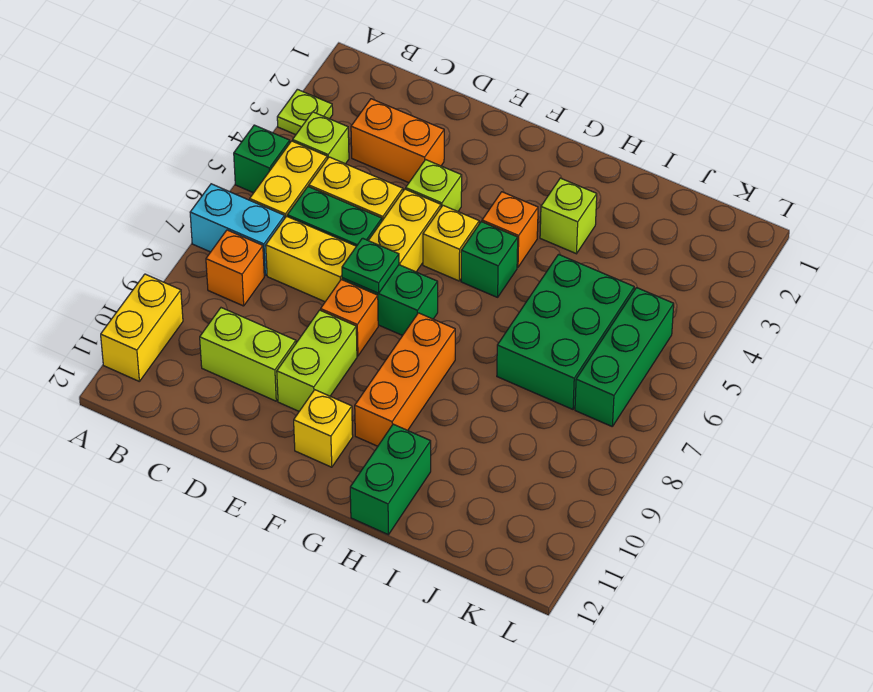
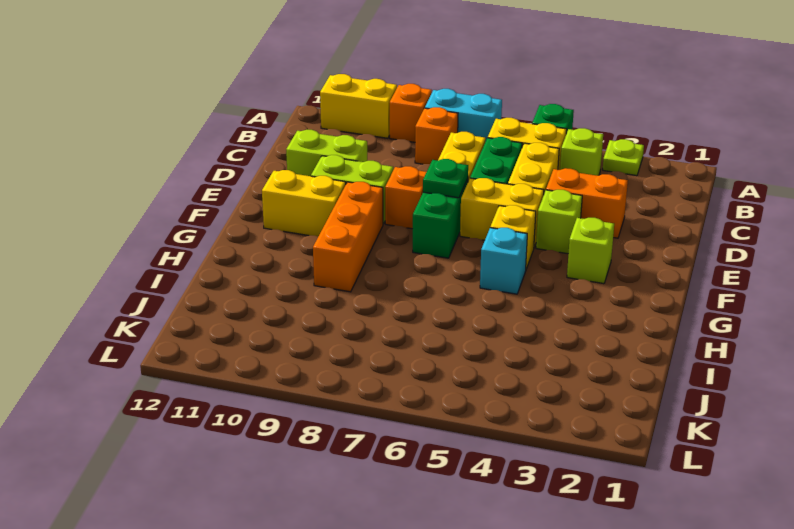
cyan brick A7:B7 level 1 -> cyan brick A7:A8 level 1
orange brick C3:D3 level 1 -> orange brick D3:D4 level 1
lime brick C10:D10 level 1 -> lime brick D10:D11 level 1
yellow brick F11 level 1 -> yellow brick F10:F11 level 1
orange brick G4 level 1 -> orange brick A9 level 1
green brick G5 level 1 -> cyan brick G5 level 1
orange brick G8:G10 level 1 -> orange brick F9:H9 level 1
lime brick H3 level 1 -> lime brick F3 level 1
green brick H11:H12 level 1 -> none
green brick I5:J7 level 1 -> none
green brick K5:K7 level 1 -> none

